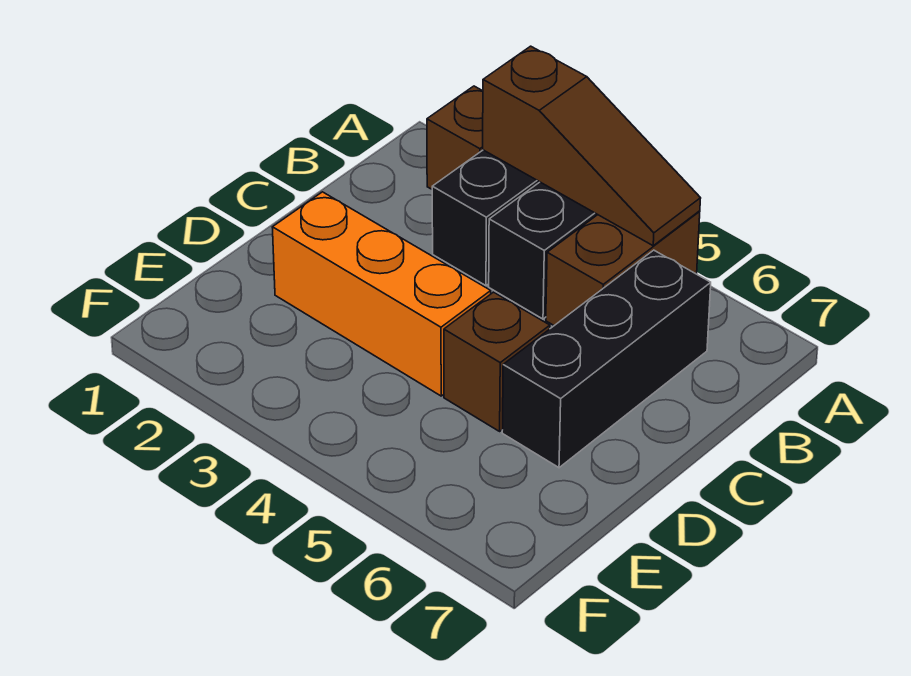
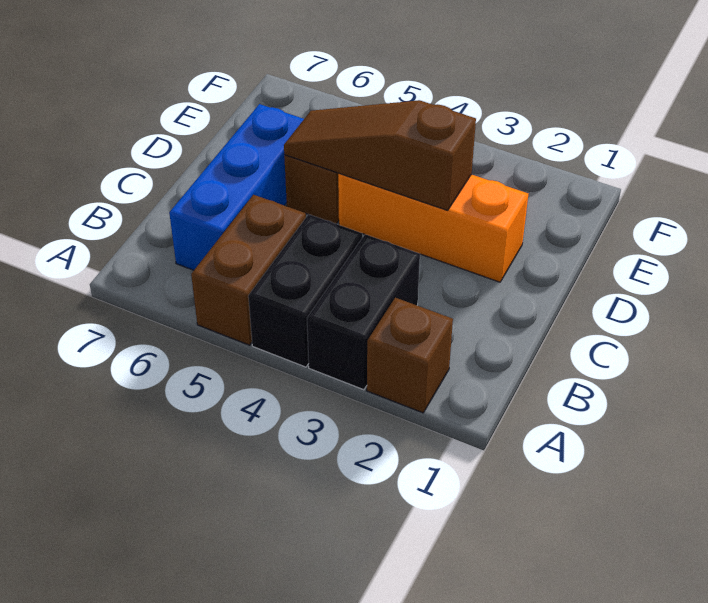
brown slope A3:A5 level 2 top 3 -> brown slope D3:D5 level 2 top 3
black brick B6:D6 level 1 -> blue brick B6:D6 level 1

